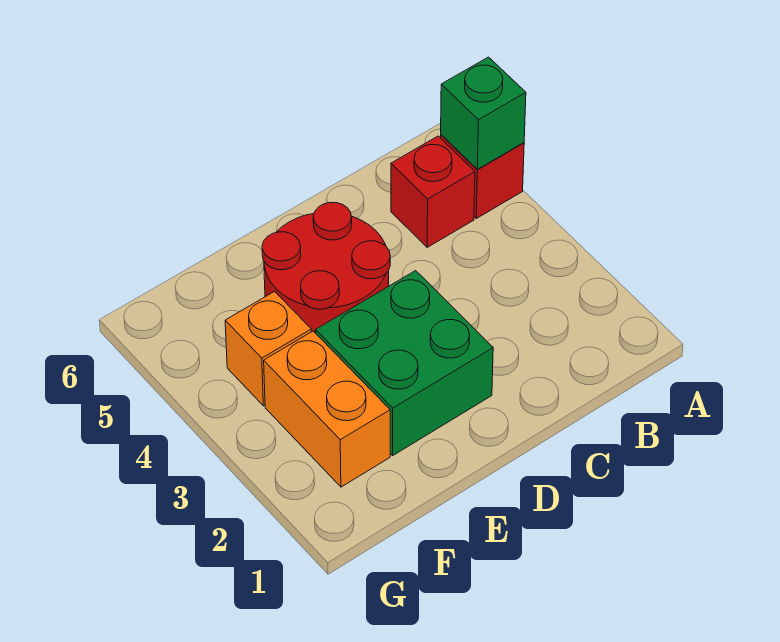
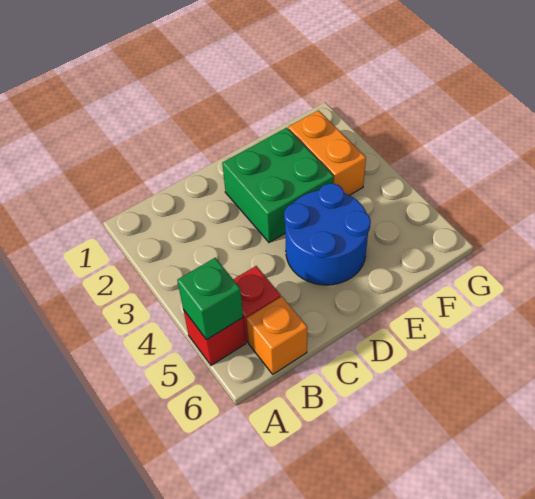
red round brick D4:E5 level 1 -> blue round brick D4:E5 level 1
orange brick F4 level 1 -> orange brick B6 level 1

